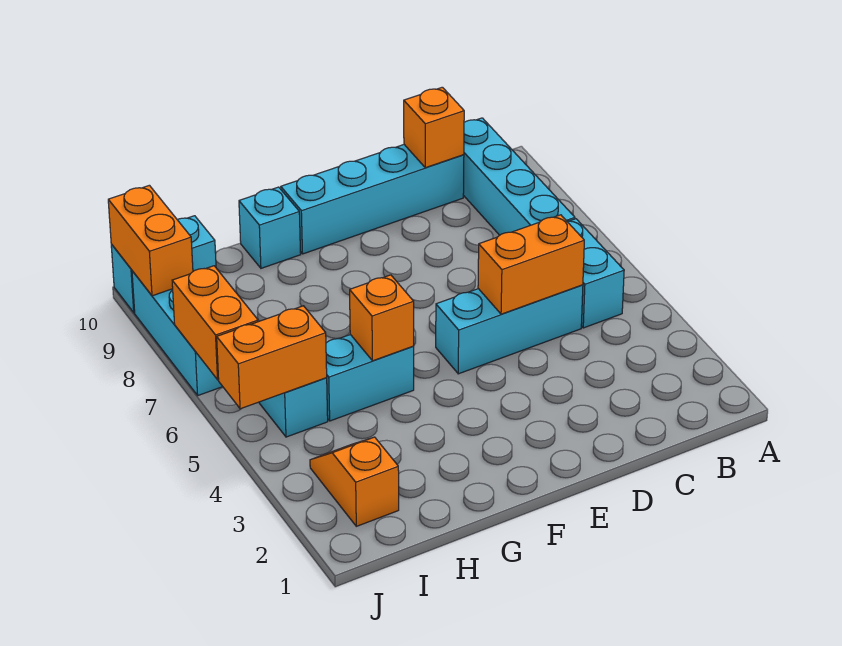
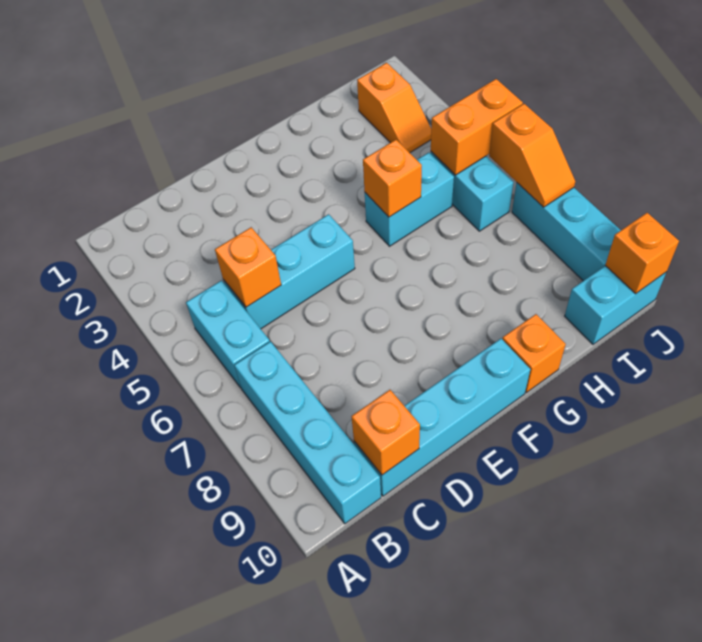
orange brick C5:D5 level 2 -> orange brick C5 level 2
cyan brick G10 level 1 -> orange brick G10 level 1
orange brick J6:J7 level 2 -> orange slope J6:J7 level 2 top 6
orange brick J9:J10 level 2 -> orange brick J10 level 2

